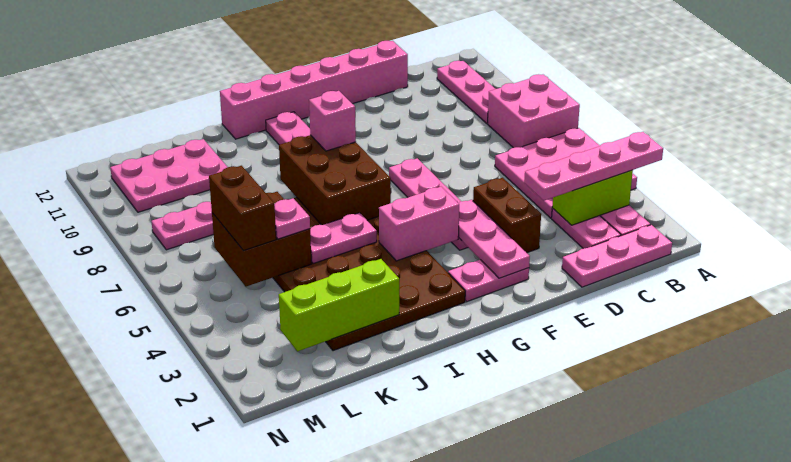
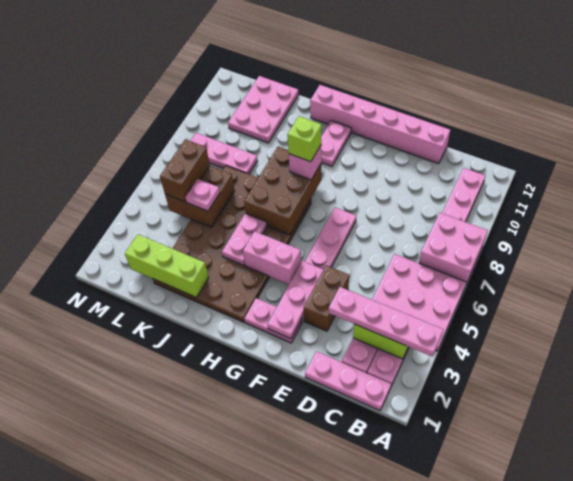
none -> lime brick H8 level 4
pink plate I5:J5 level 2 -> pink plate I4:I5 level 2
pink plate K10:M11 level 1 -> pink plate K10:L12 level 1

